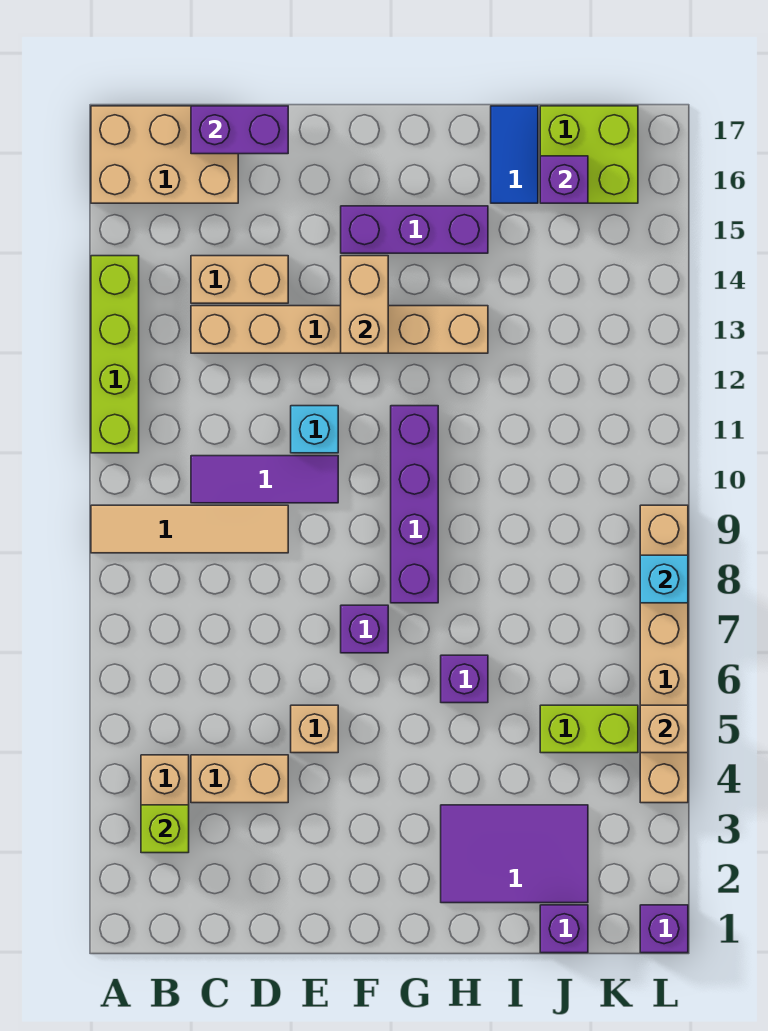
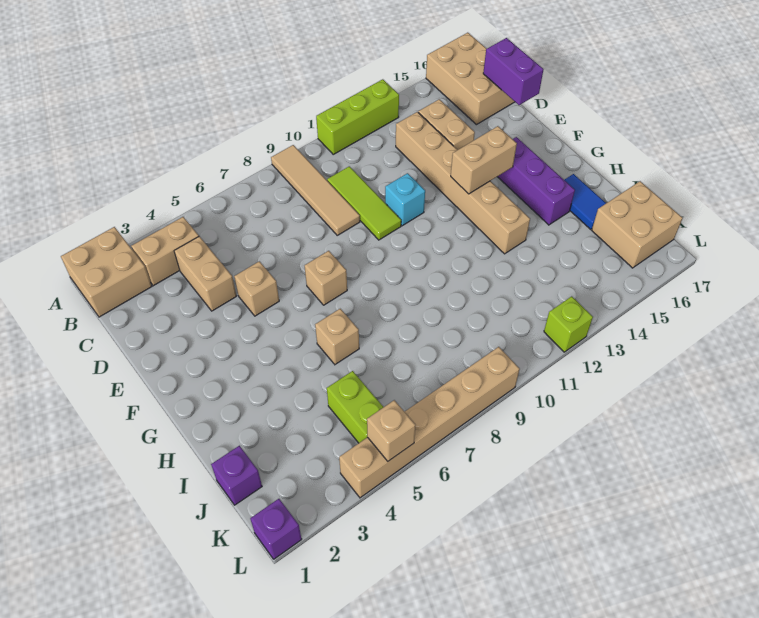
none -> tan brick A1:B2 level 1
lime brick A11:A14 level 1 -> lime brick A11:A13 level 1
lime brick B3 level 2 -> lime brick L12 level 1
purple tile C10:E10 level 1 -> lime tile C10:E10 level 1
purple brick F7 level 1 -> tan brick F7 level 1
purple brick G8:G11 level 1 -> none
purple tile H2:J3 level 1 -> none
purple brick H6 level 1 -> tan brick H6 level 1
blue tile I16:I17 level 1 -> blue tile H16:I16 level 1
lime brick J16:K17 level 1 -> tan brick J16:K17 level 1
purple brick J16 level 2 -> none
cyan brick L8 level 2 -> none

